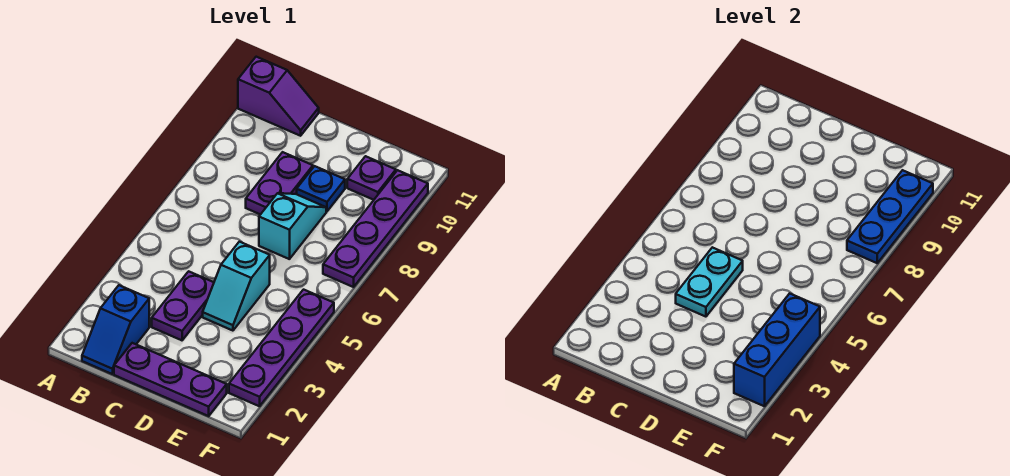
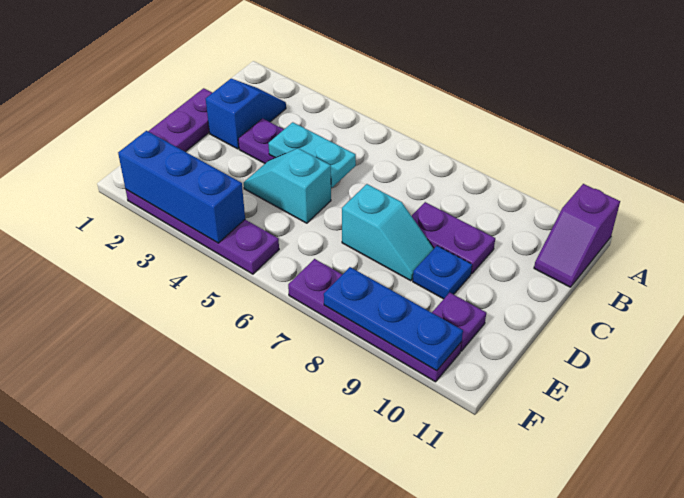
blue slope B1:B2 level 1 top 2 -> blue slope B2:C2 level 1 top C

